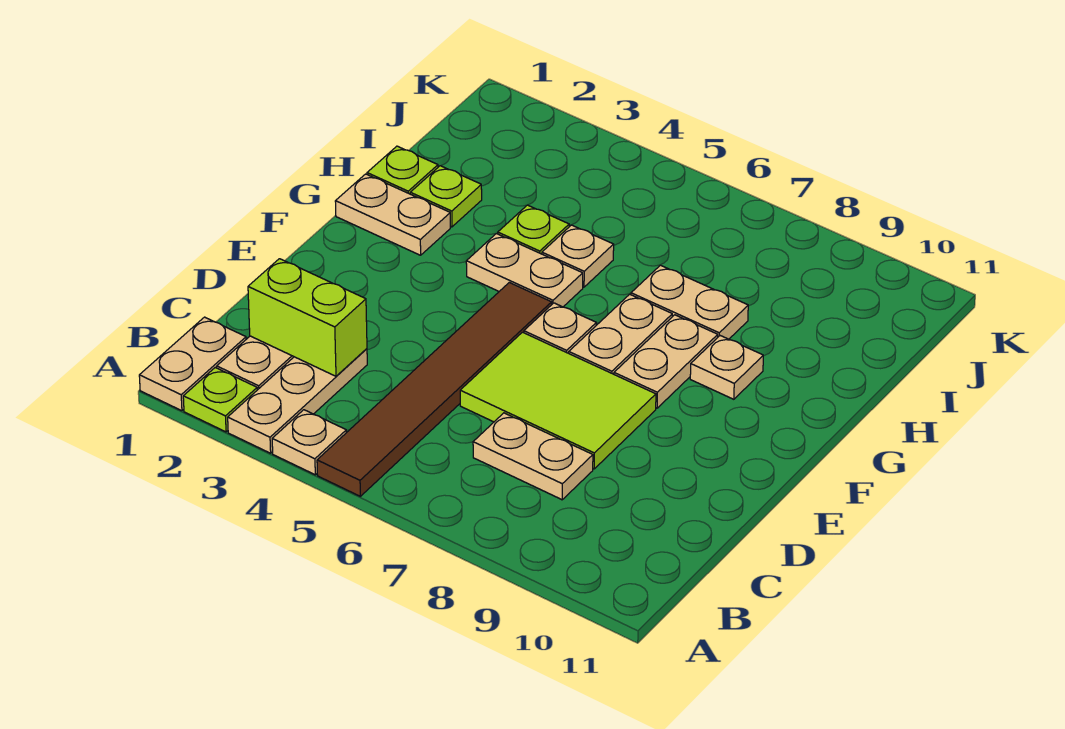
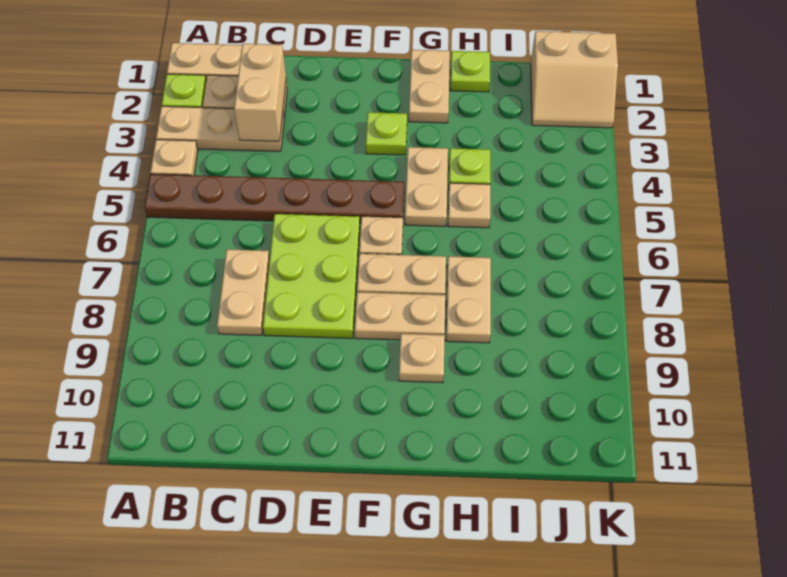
brown tile A5:F5 level 1 -> brown plate A5:F5 level 1
lime brick C2:C3 level 2 -> tan brick C2:C3 level 2
lime tile D6:E8 level 1 -> lime plate D6:E8 level 1
lime plate H2 level 1 -> lime plate F3 level 1
none -> tan slope J1:K2 level 1 top 1

